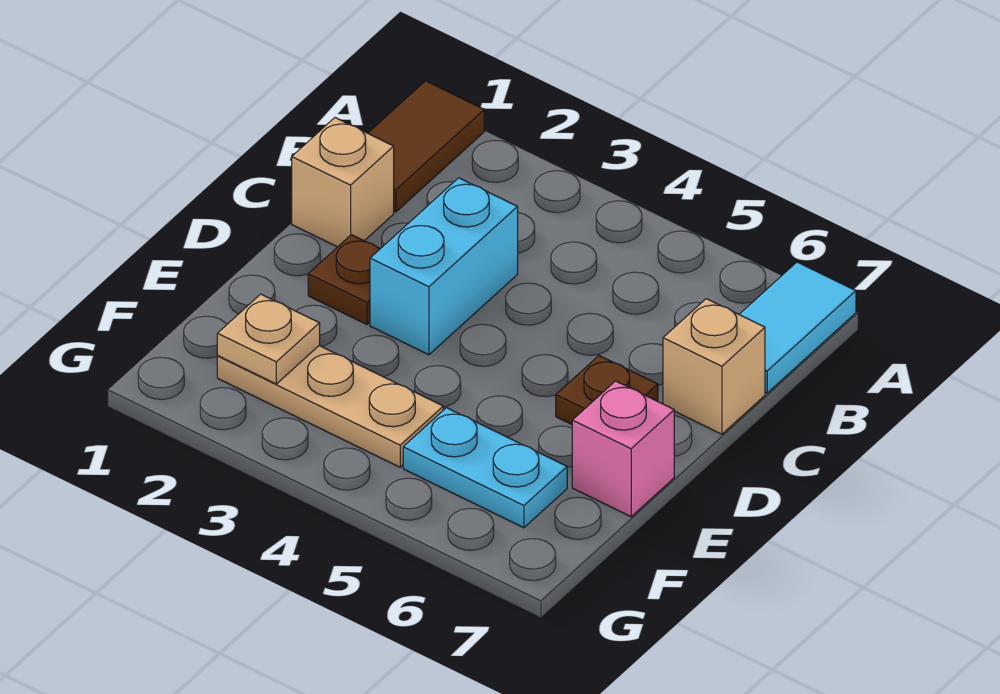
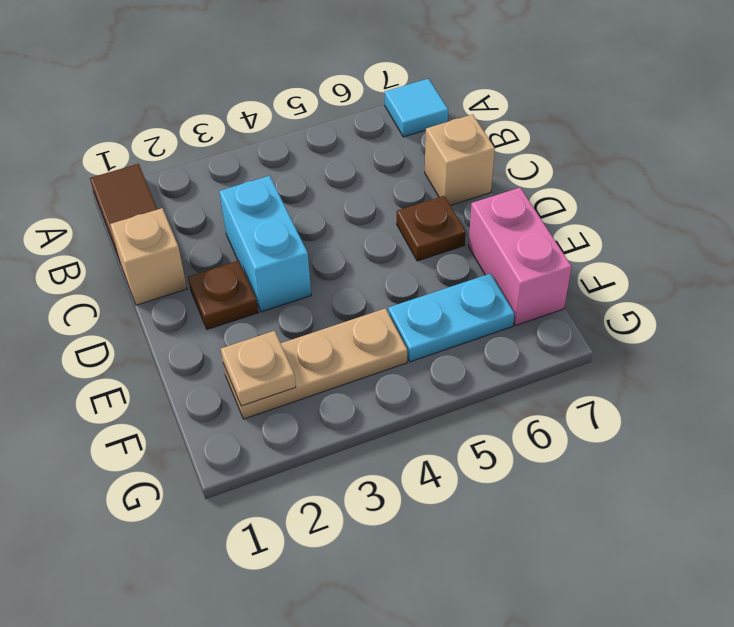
cyan tile A7:B7 level 1 -> cyan tile A7 level 1
pink brick E7 level 1 -> pink brick E7:F7 level 1

